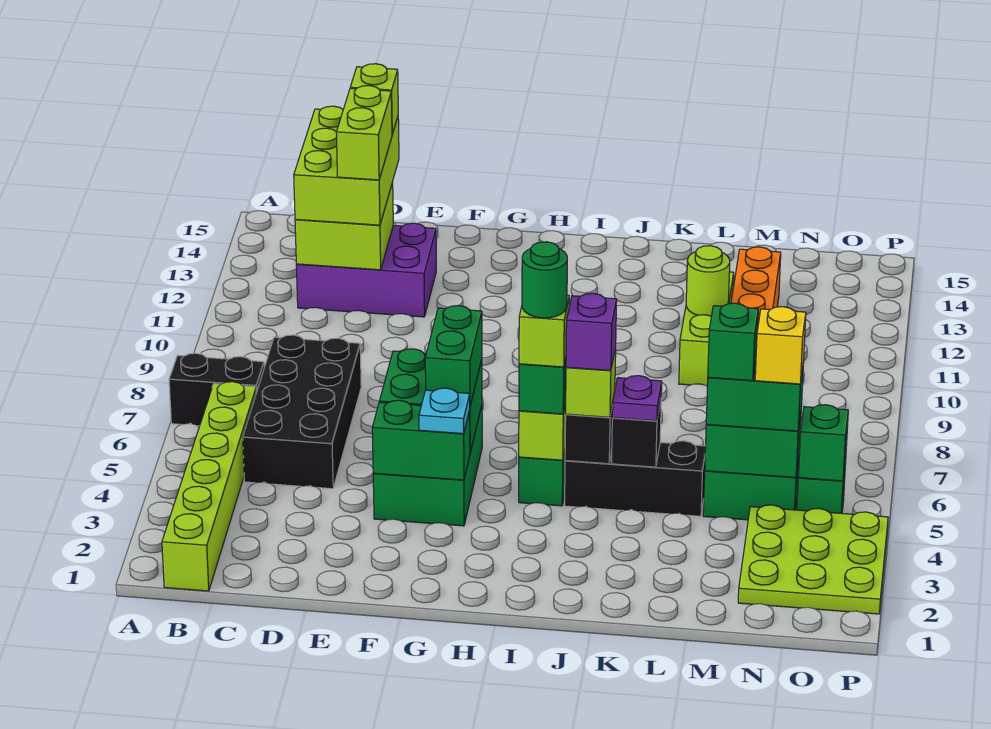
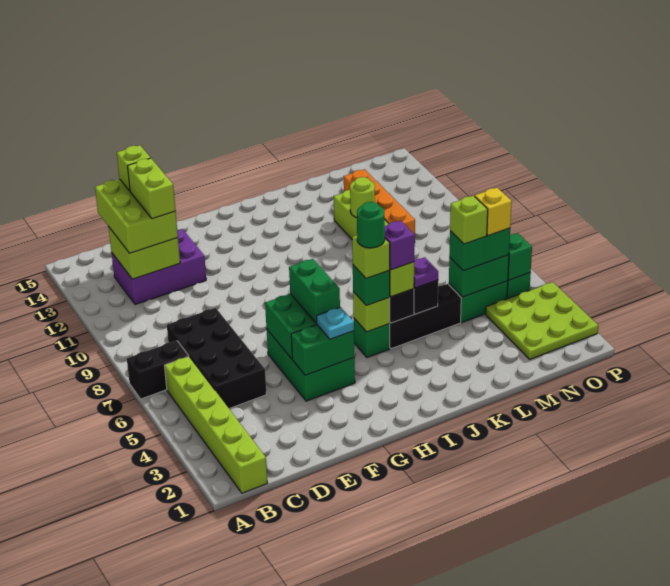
green brick M5 level 4 -> lime brick M5 level 4

